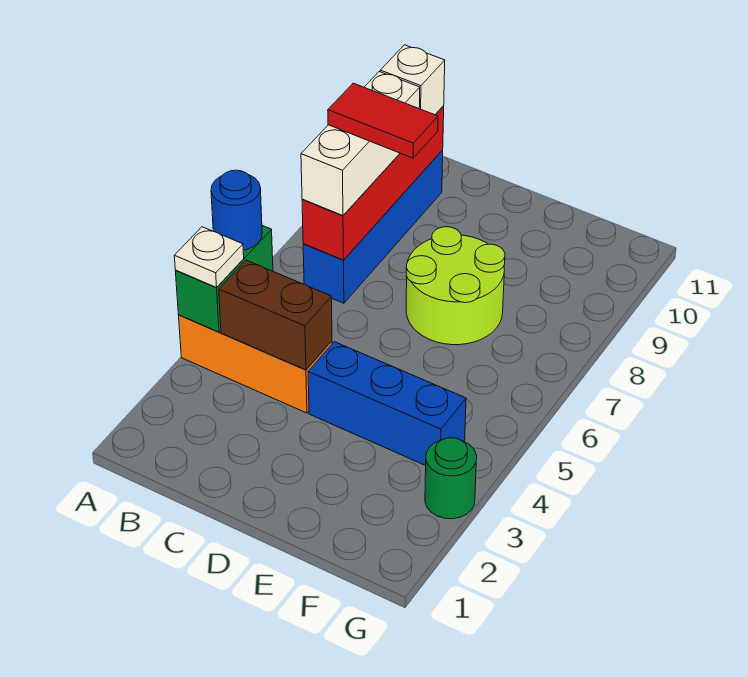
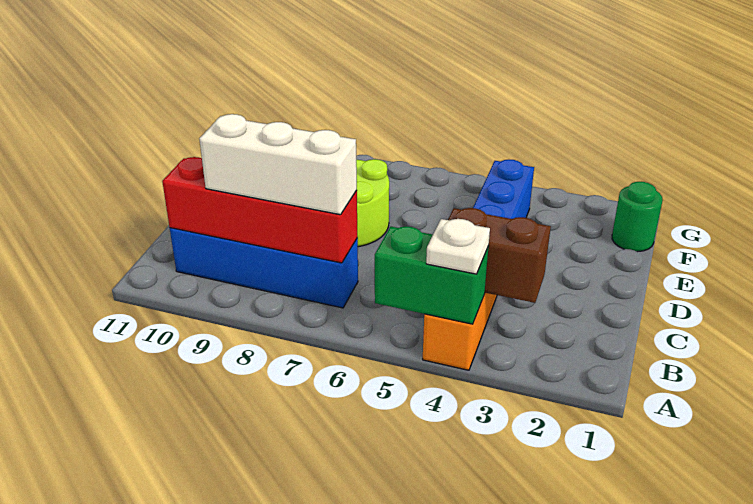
blue round brick A5 level 3 -> none
brown brick B4:C4 level 2 -> brown brick B3:B4 level 2
red tile B8:C8 level 4 -> none
white brick B10 level 3 -> none
green round brick G3 level 1 -> green round brick F1 level 1

